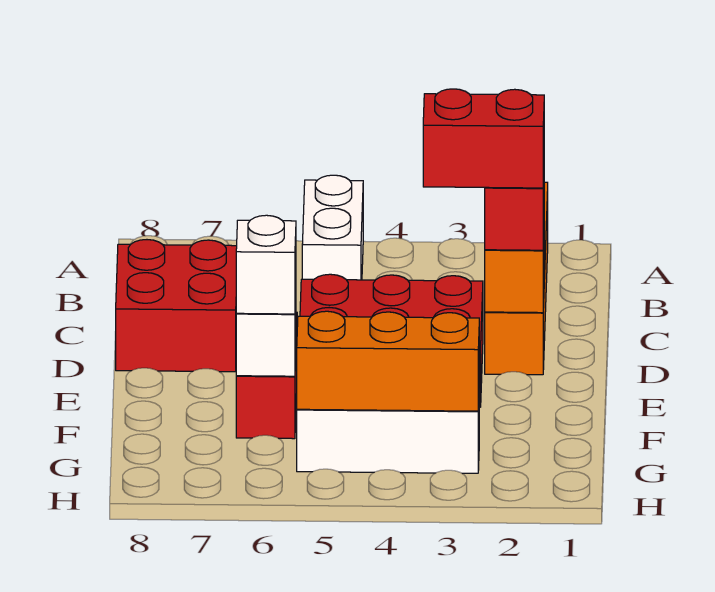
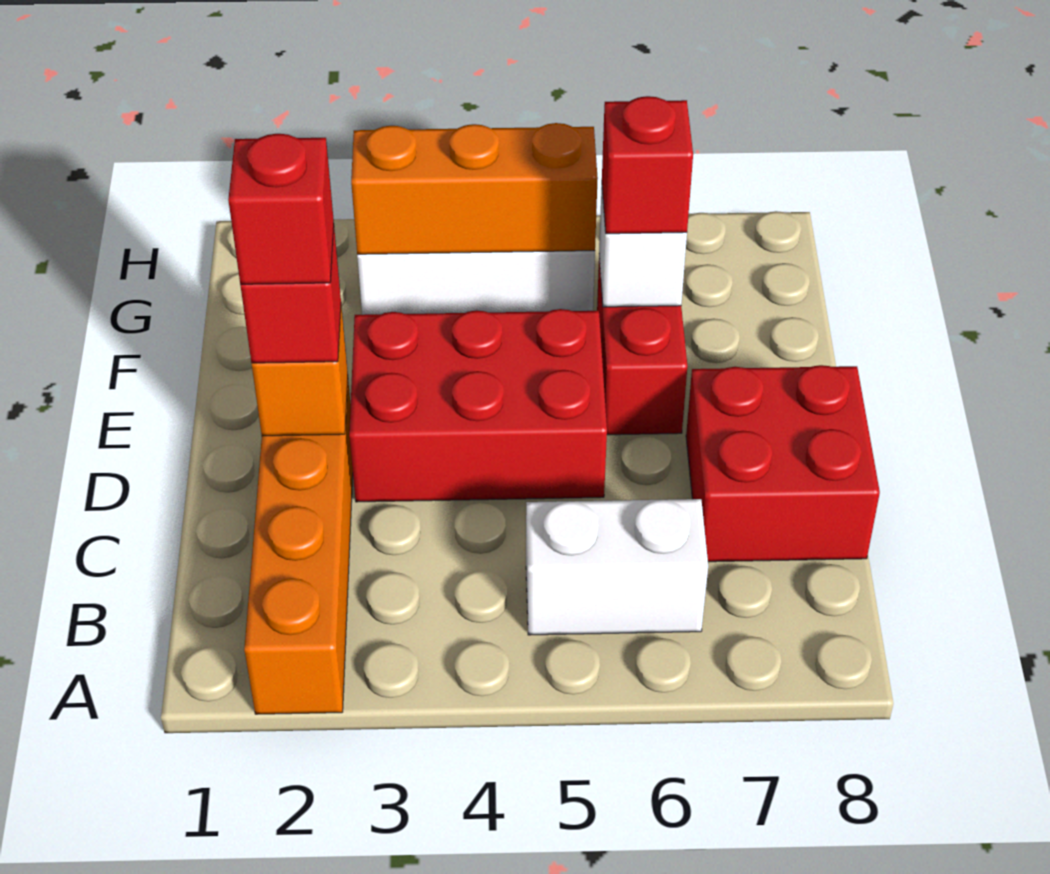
white brick A5:B5 level 1 -> white brick B5:B6 level 1
red brick D2:D3 level 4 -> red brick D2 level 4
white brick F6 level 3 -> red brick F6 level 3

